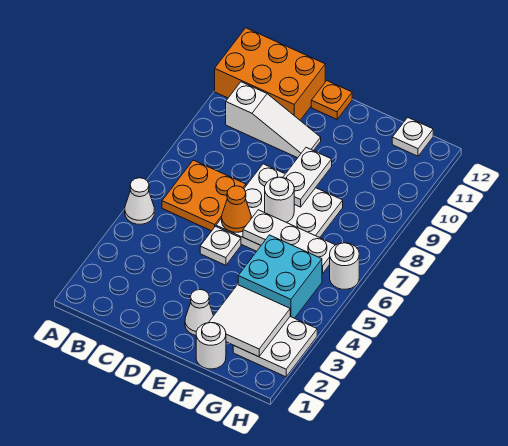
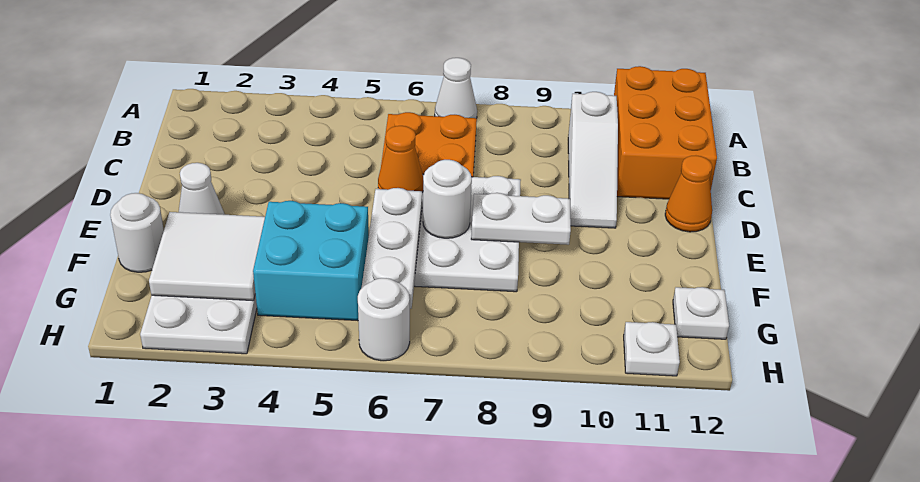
white cone A5 level 1 -> white cone A7 level 1
white plate D5 level 1 -> white plate H11 level 1
orange plate D12 level 1 -> orange cone D12 level 1

